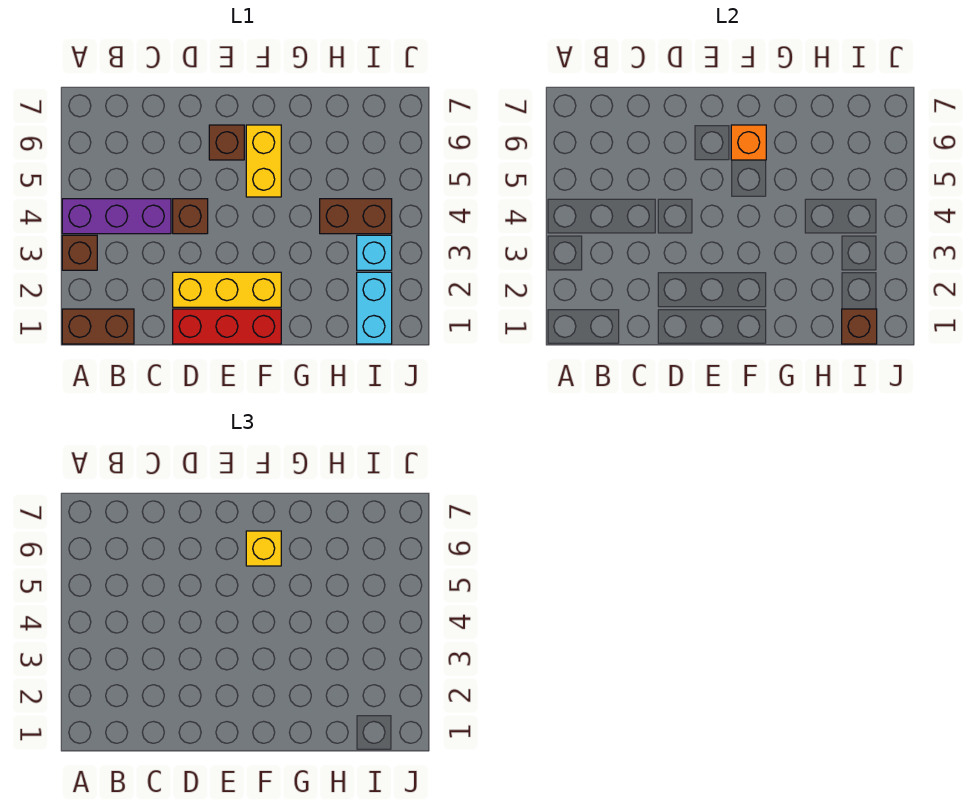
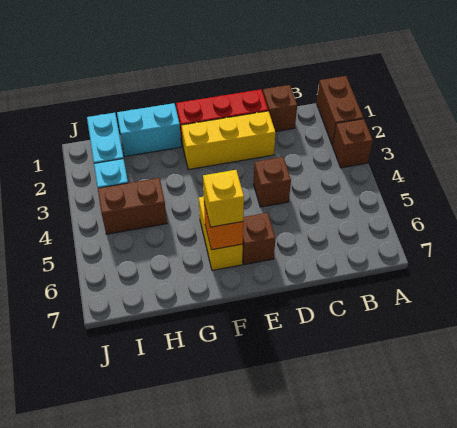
brown brick A1:B1 level 1 -> brown brick A1:A2 level 1
purple brick A4:C4 level 1 -> none
none -> cyan brick G1:H1 level 1
brown brick I1 level 2 -> brown brick C1 level 1

